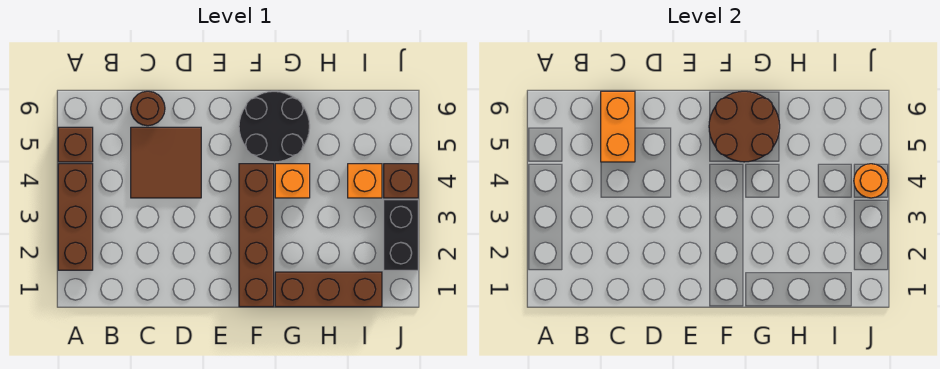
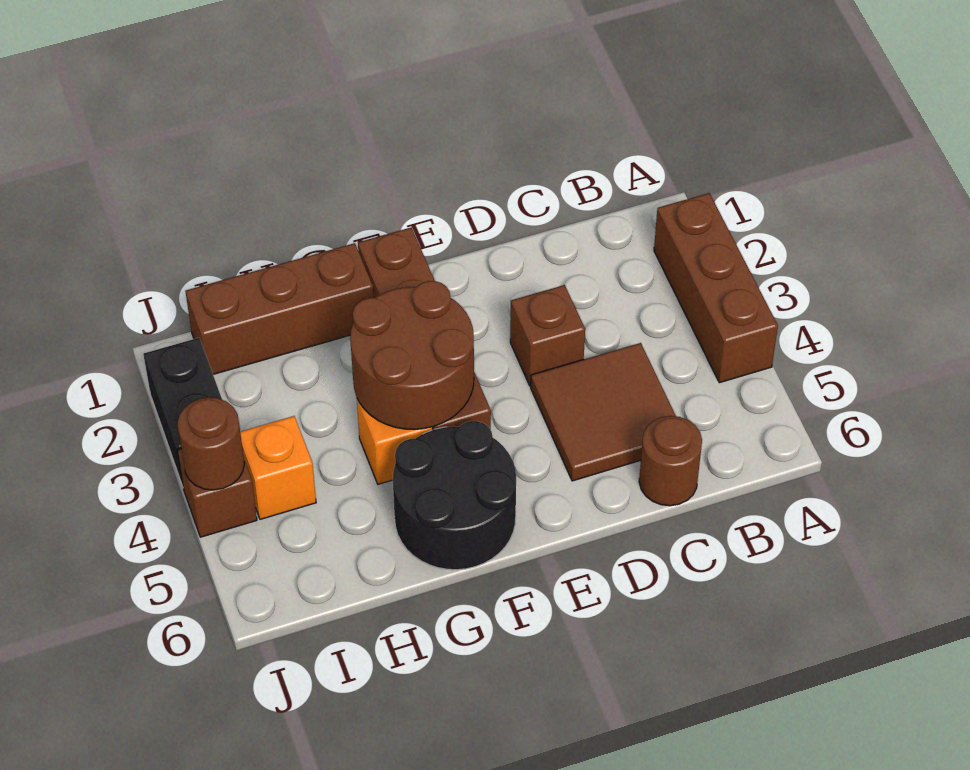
brown brick A5 level 1 -> brown brick D3 level 1
orange brick C5:C6 level 2 -> none
brown round brick F5:G6 level 2 -> brown round brick F3:G4 level 2
orange round brick J4 level 2 -> brown round brick J4 level 2

